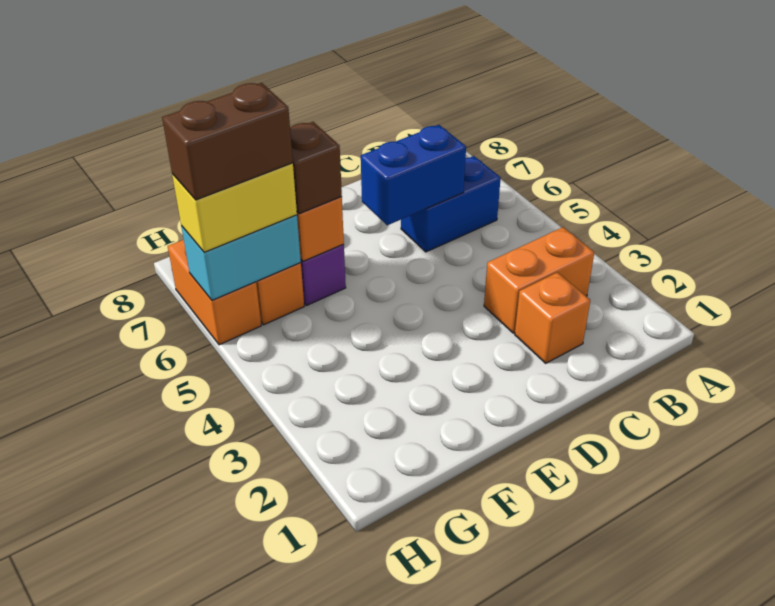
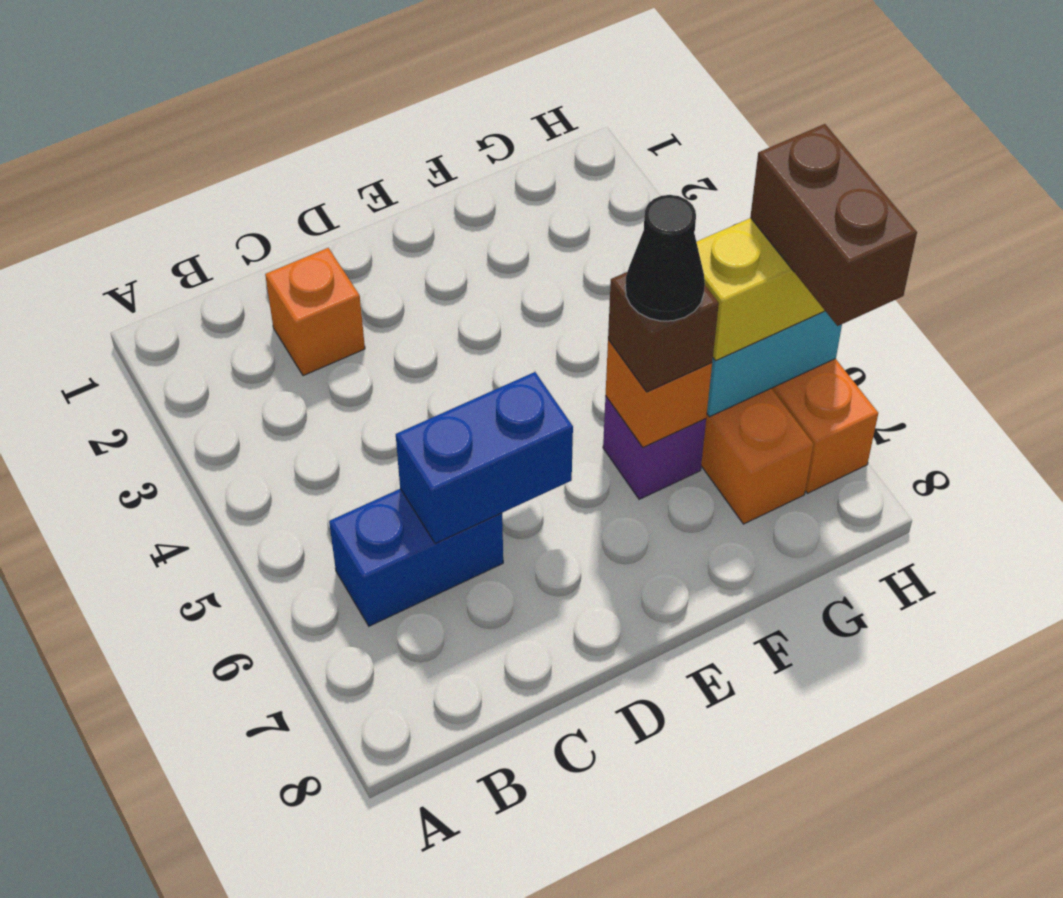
orange brick B3:C3 level 1 -> none
none -> black cone F6 level 4
brown brick G6:H6 level 4 -> brown brick H6:H7 level 4

